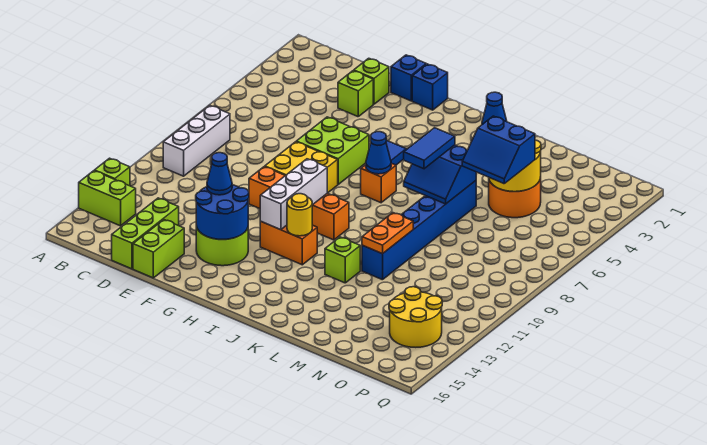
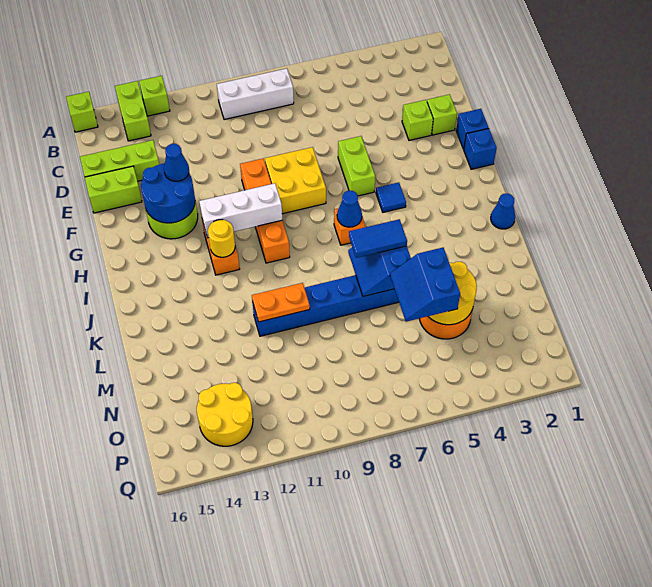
lime brick F6:G7 level 1 -> lime brick F6:G6 level 1
lime brick K12 level 1 -> lime brick A16 level 1

